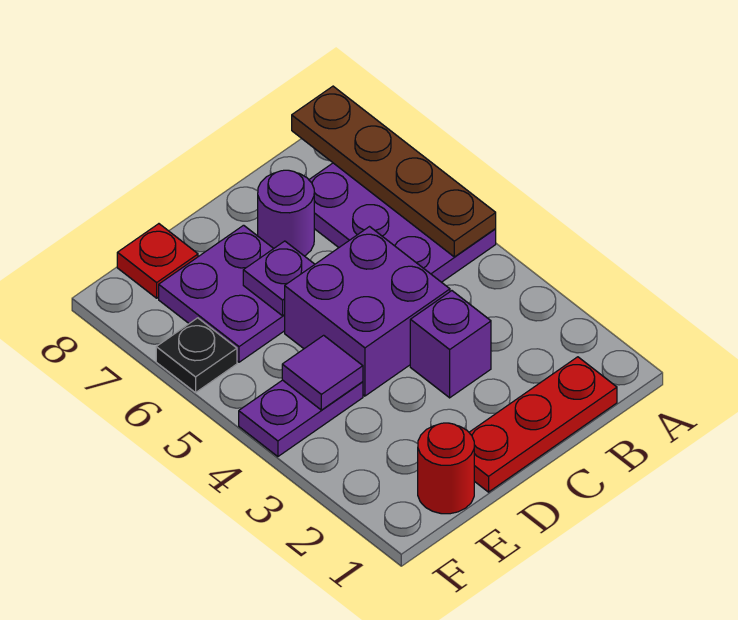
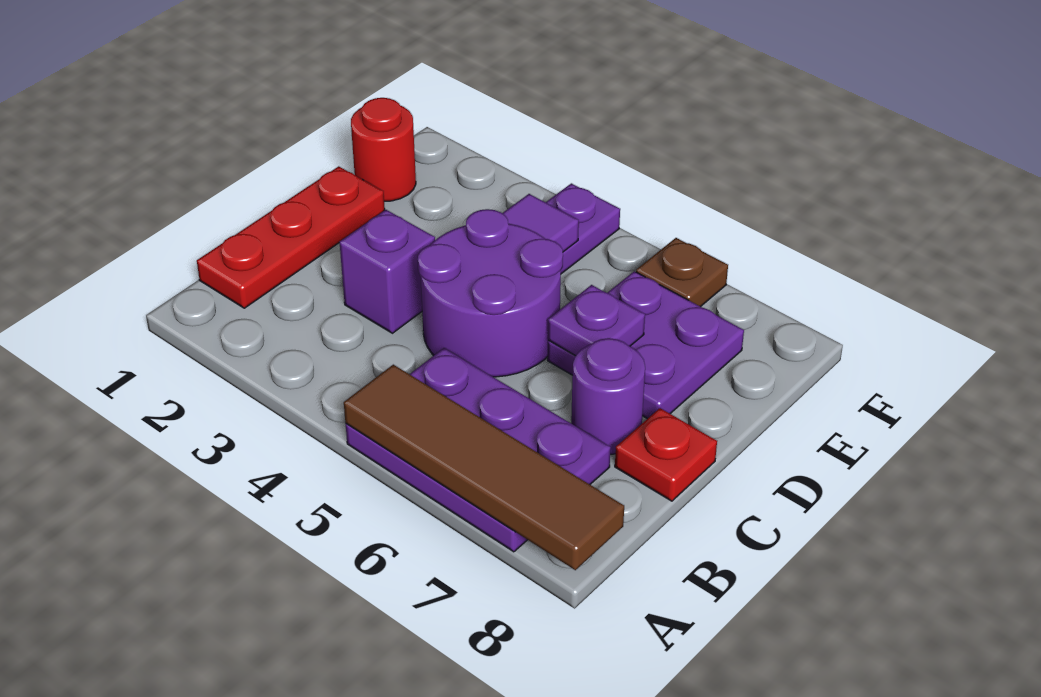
brown plate A5:A8 level 2 -> brown tile A5:A8 level 2
purple brick C4:D5 level 1 -> purple round brick C4:D5 level 1
red plate E8 level 1 -> red plate C8 level 1
black plate F6 level 1 -> brown plate F6 level 1

